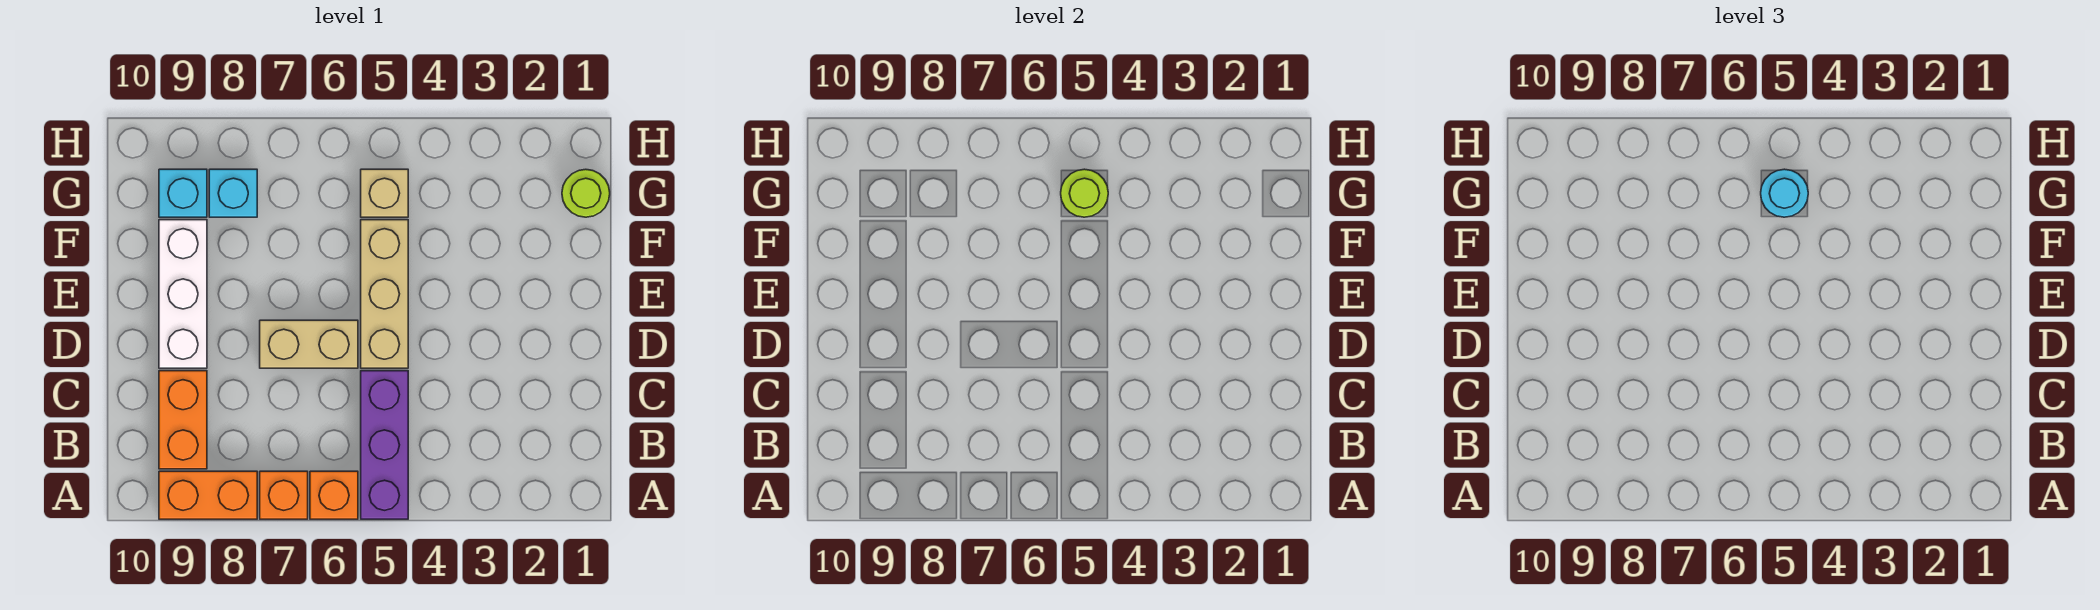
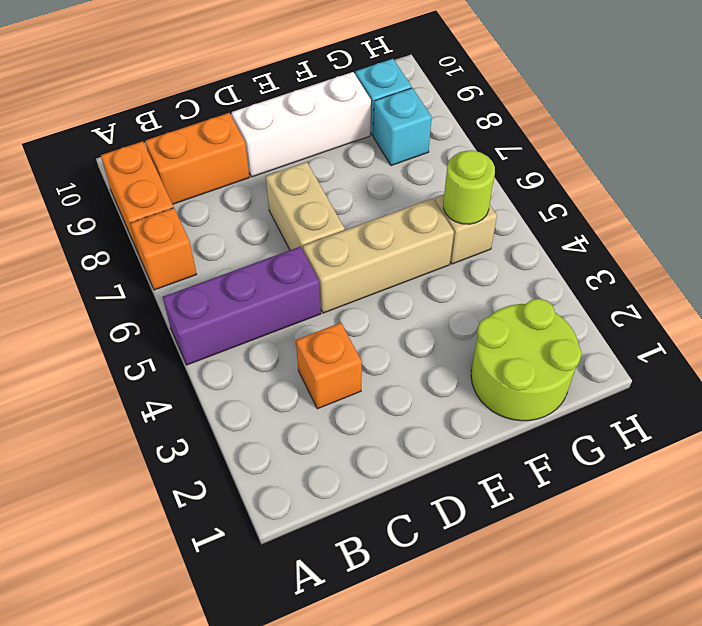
orange brick A6 level 1 -> orange brick C3 level 1
lime round brick G1 level 1 -> lime round brick F1:G2 level 1
cyan round brick G5 level 3 -> none

